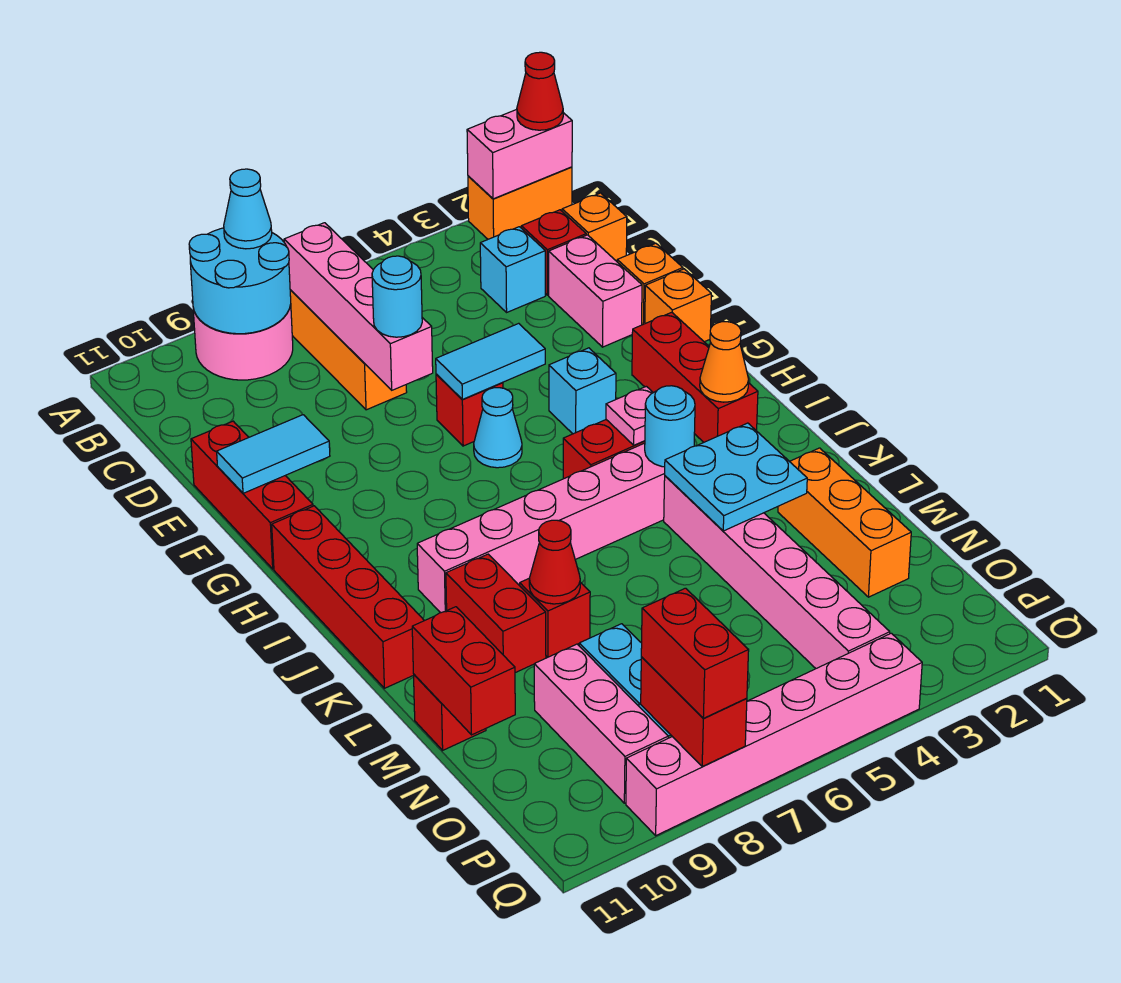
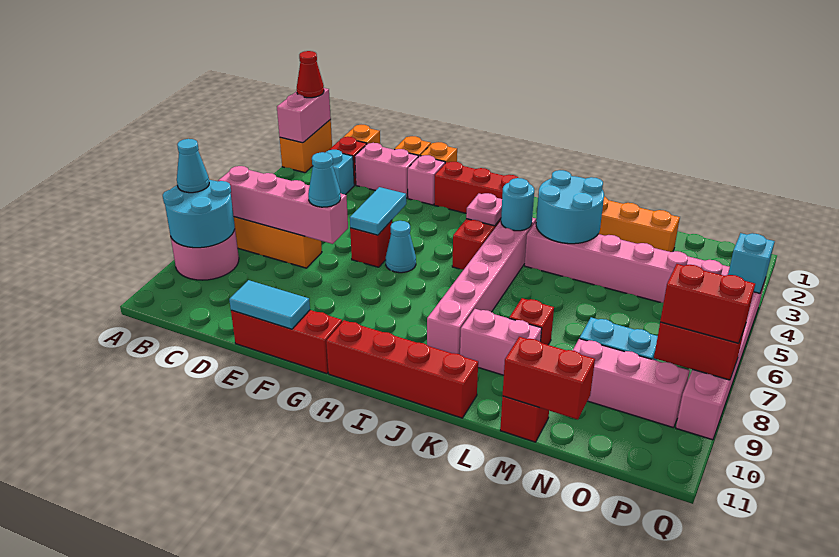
cyan round brick E7 level 3 -> cyan cone E7 level 3
none -> pink brick F2 level 1
cyan tile F10:F11 level 2 -> cyan tile E11:F11 level 2
cyan brick G4 level 1 -> cyan brick Q4 level 2
orange cone I2 level 2 -> none
cyan plate K3:L4 level 2 -> cyan round brick K3:L4 level 2
red brick K9:L9 level 1 -> pink brick K9:L9 level 1
red cone L8 level 2 -> none

